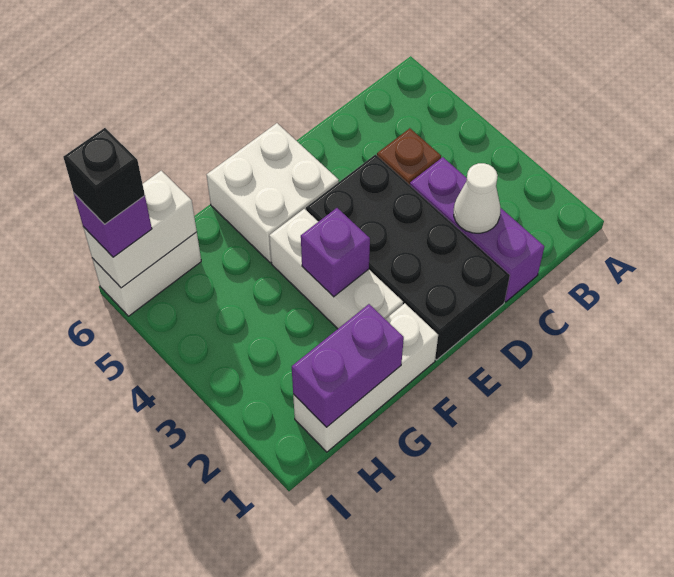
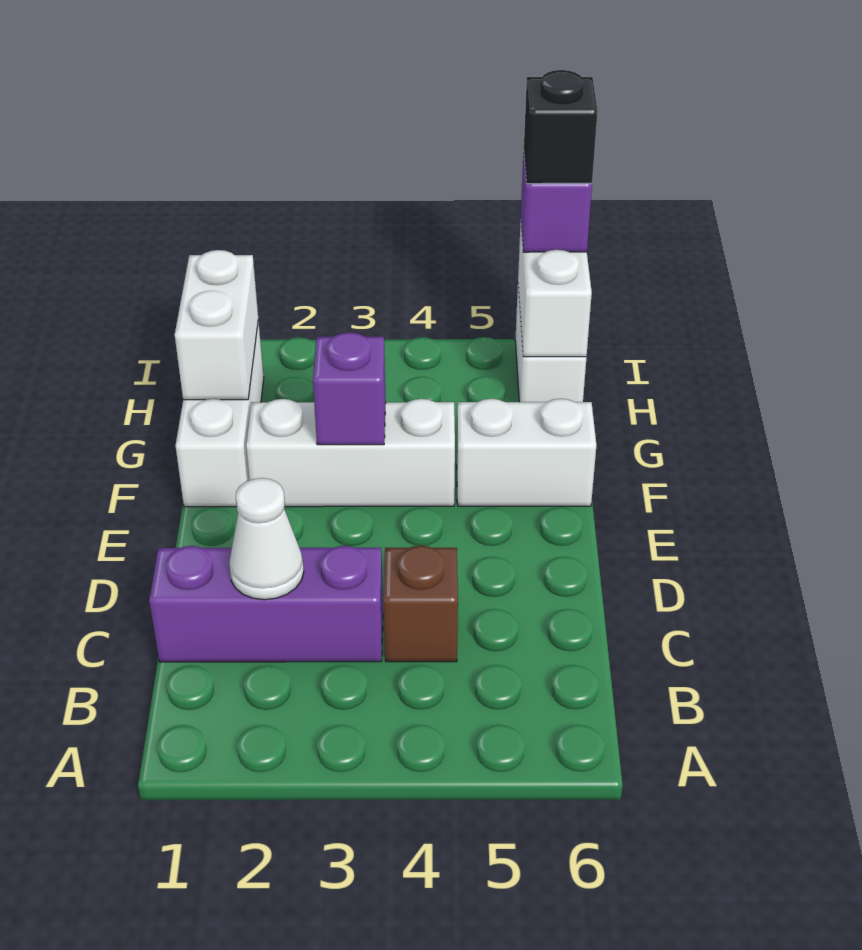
black brick D1:E4 level 1 -> none
white brick E5:F6 level 1 -> white brick F5:F6 level 1
purple brick G1:H1 level 2 -> white brick G1:H1 level 2

